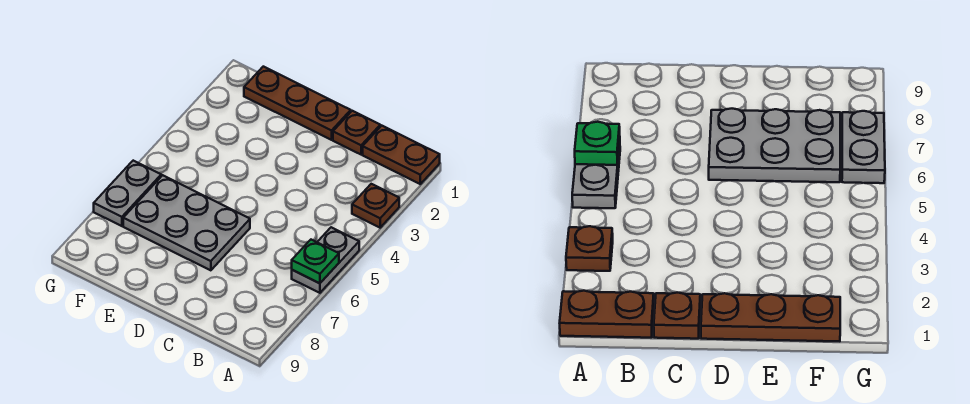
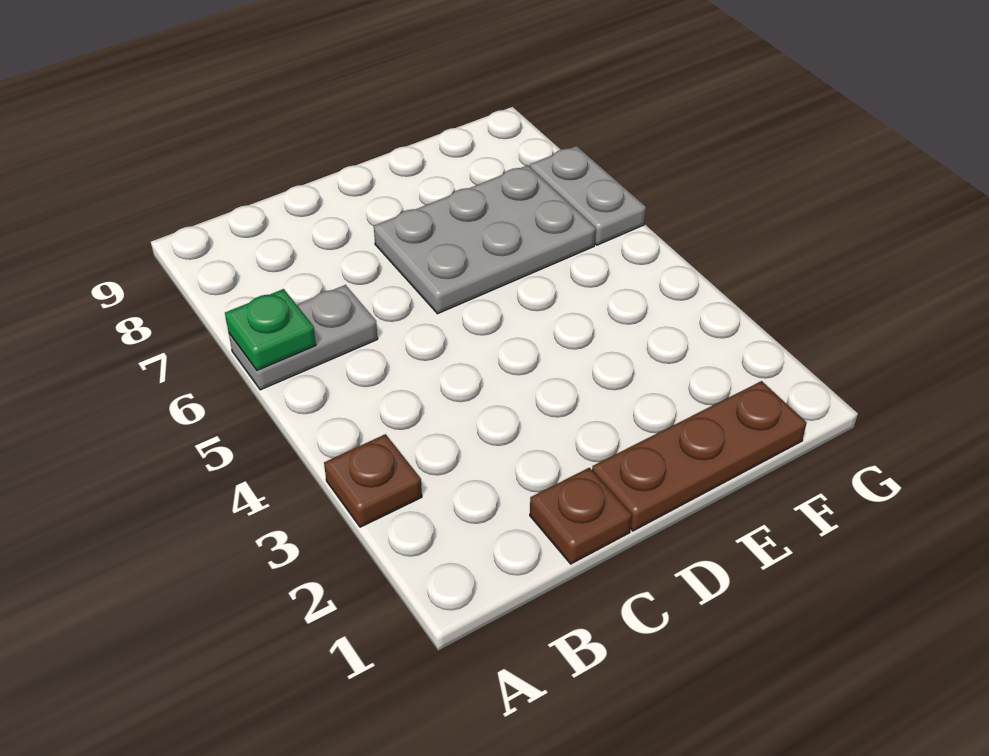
brown plate A1:B1 level 1 -> none
grey plate A5:A6 level 1 -> grey plate A6:B6 level 1

